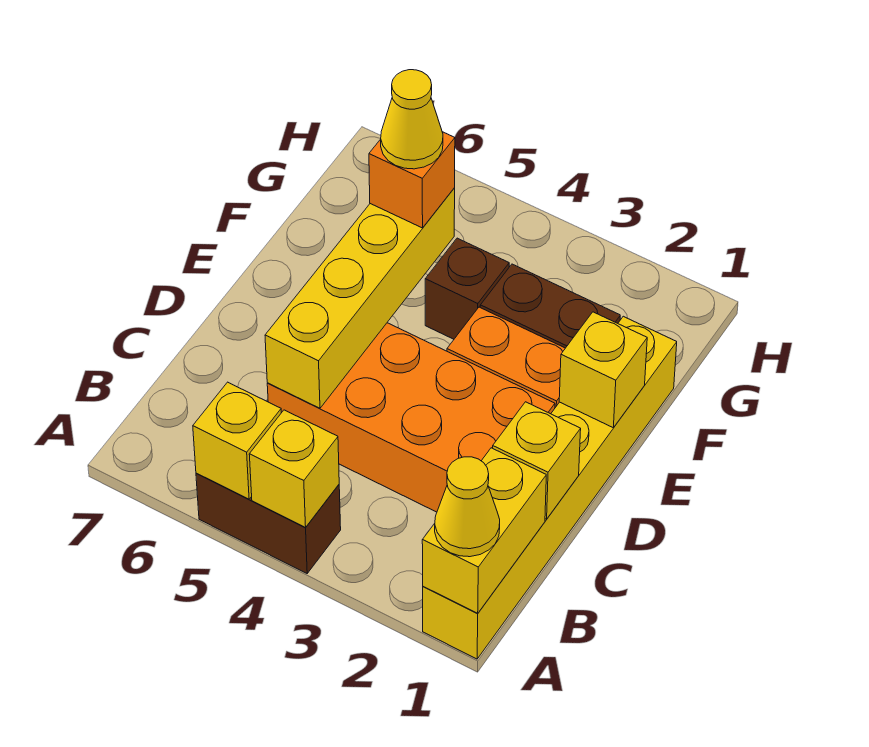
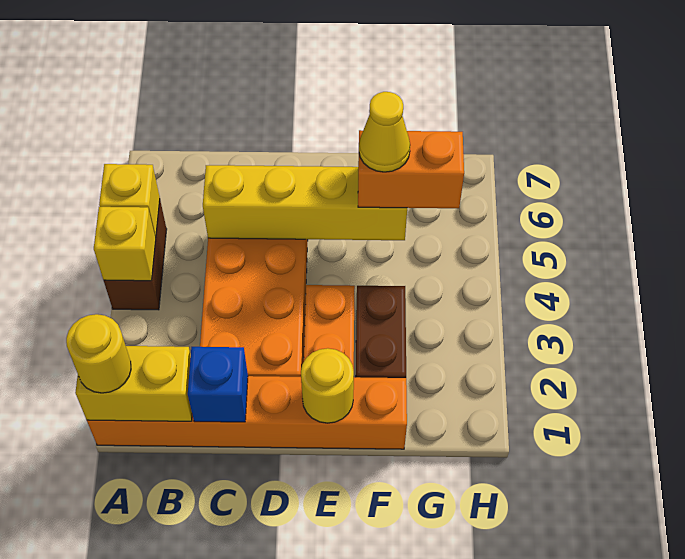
yellow brick A1:F1 level 1 -> orange brick A1:F1 level 1
yellow cone A1 level 3 -> yellow round brick A1 level 3
yellow brick C1 level 2 -> blue brick C1 level 2
yellow brick E1 level 2 -> yellow round brick E1 level 2
brown brick F4 level 1 -> none
orange brick F5 level 3 -> orange brick F5:G5 level 3

